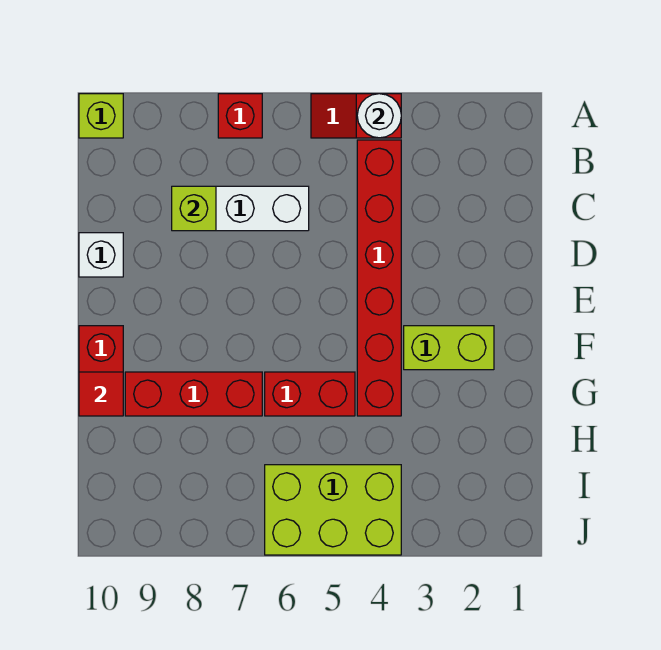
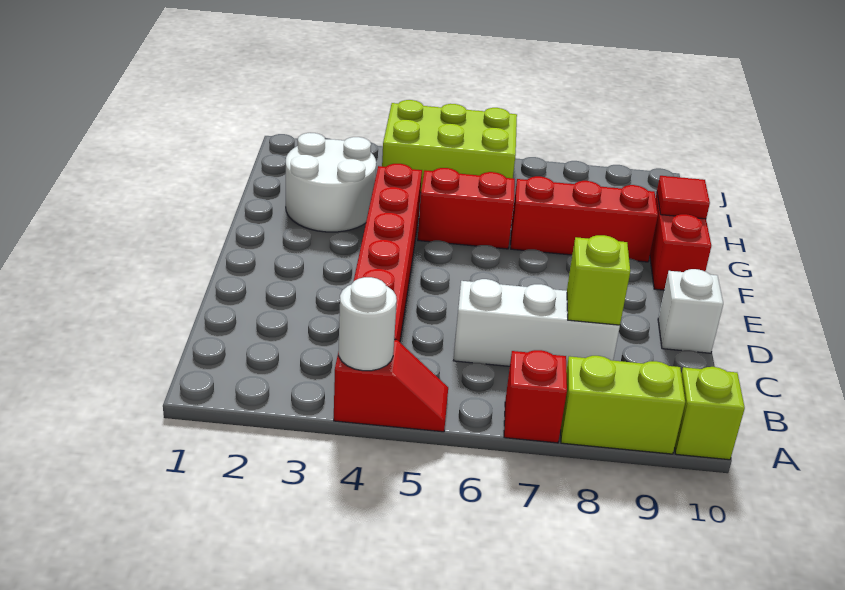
lime brick F2:F3 level 1 -> lime brick A8:A9 level 1
none -> white round brick G2:H3 level 1

